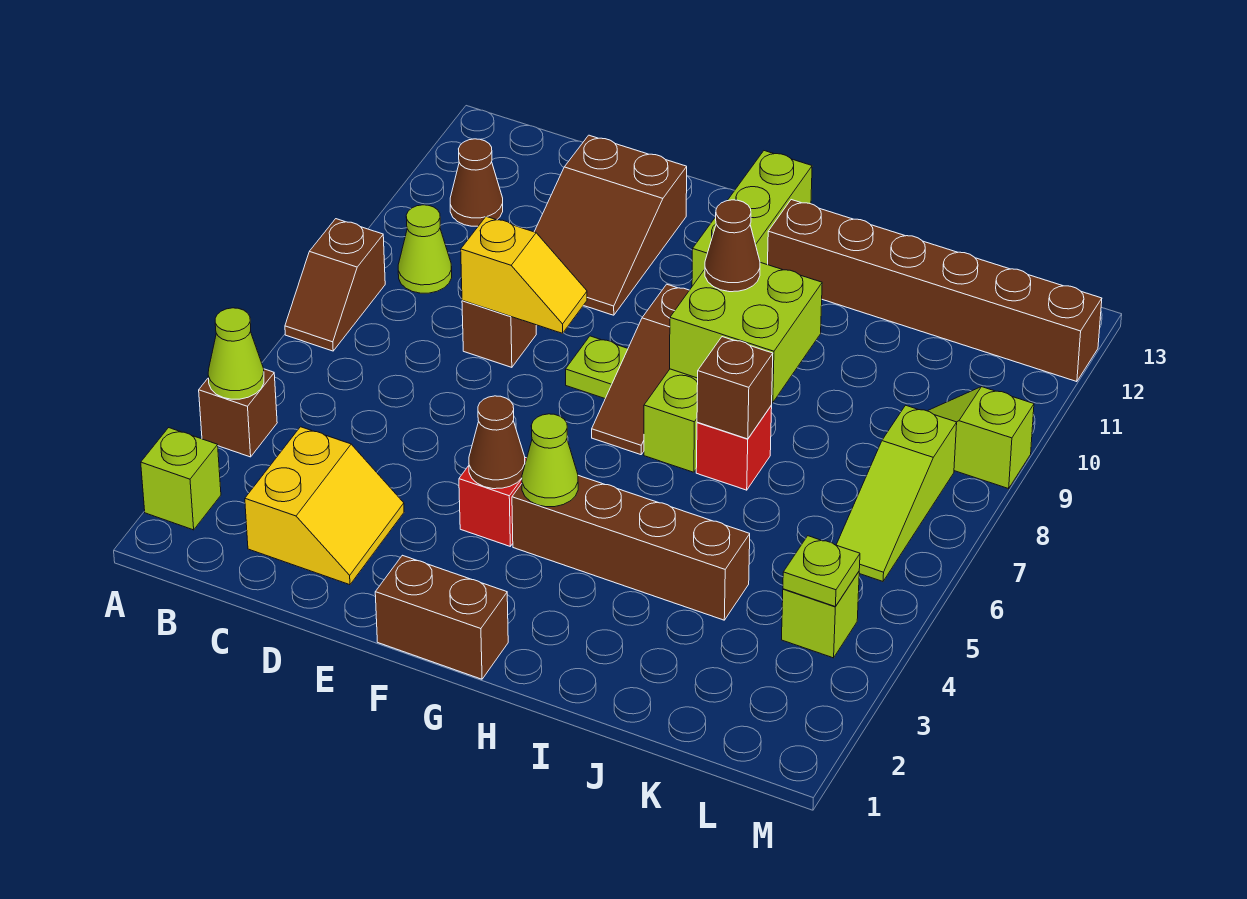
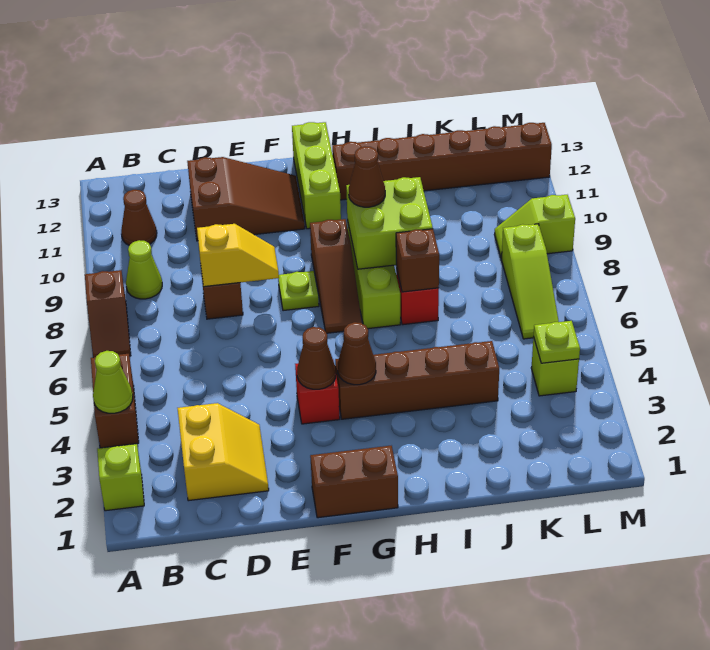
brown brick A4 level 1 -> brown brick A4:A5 level 1
brown slope D10:E12 level 1 top 12 -> brown slope D11:F12 level 1 top D
lime cone G4 level 2 -> brown cone G4 level 2

